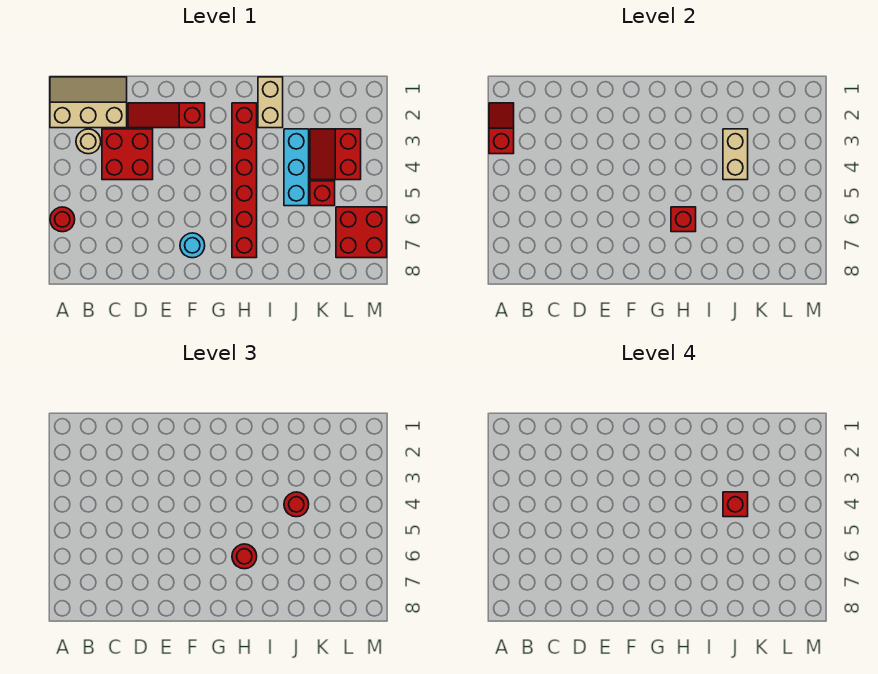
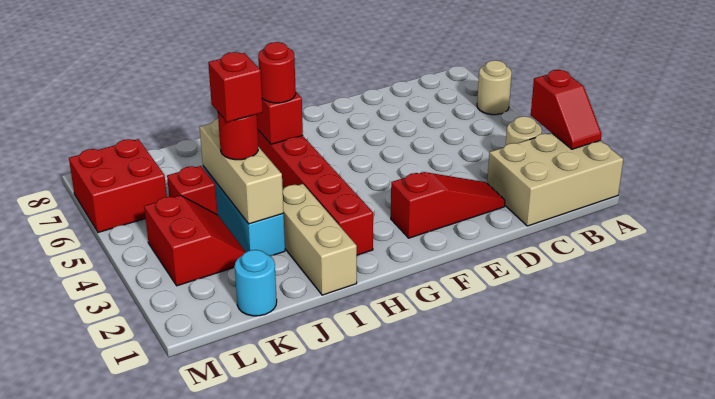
tan slope A1:C2 level 1 top 2 -> tan brick A1:C2 level 1
red round brick A6 level 1 -> tan round brick A6 level 1
red brick C3:D4 level 1 -> none
cyan round brick F7 level 1 -> cyan round brick K1 level 1
tan brick I1:I2 level 1 -> tan brick I1:I3 level 1
tan brick J3:J4 level 2 -> tan brick J3:J5 level 2

